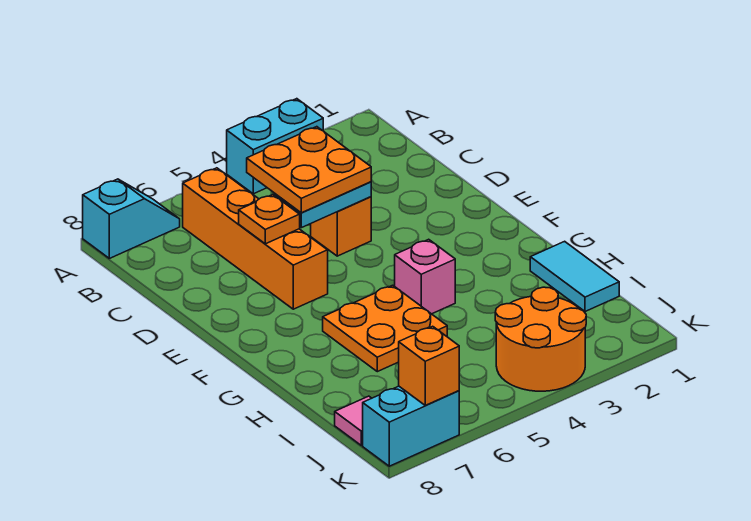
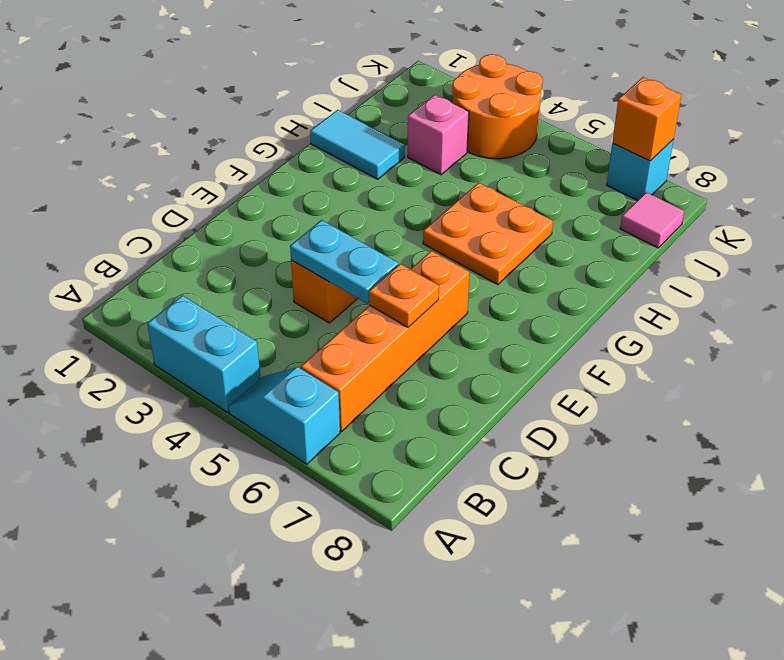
cyan slope A7:A8 level 1 top 8 -> cyan slope A5:A6 level 1 top 6
orange plate C4:D5 level 3 -> none
pink brick G4 level 1 -> pink brick I3 level 1
cyan tile H1:I1 level 1 -> cyan tile H1:H2 level 1
cyan brick K7:K8 level 1 -> cyan brick K7 level 1

